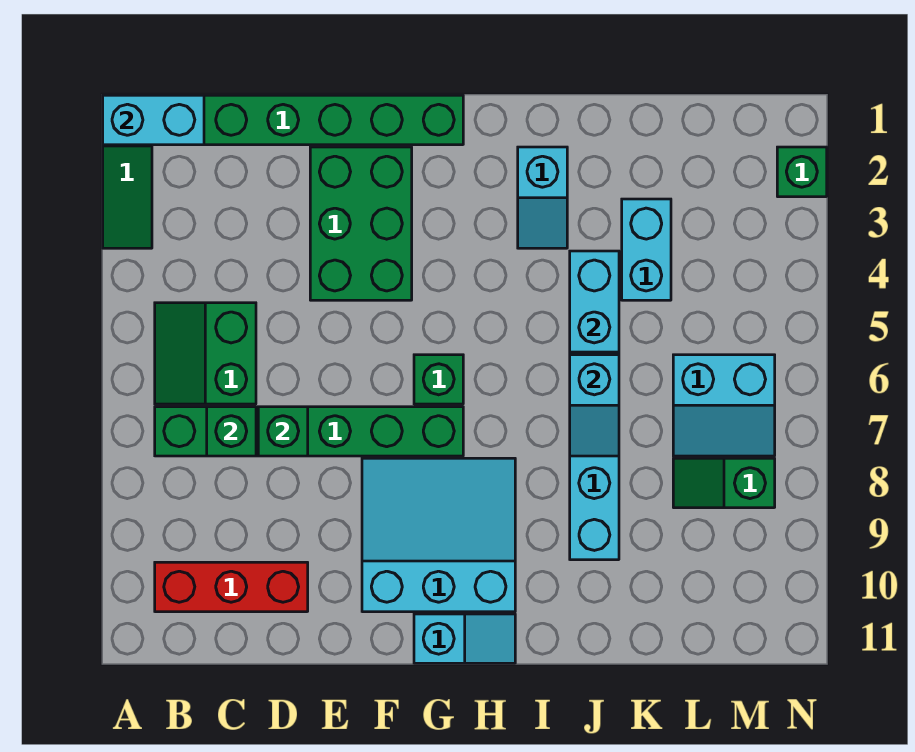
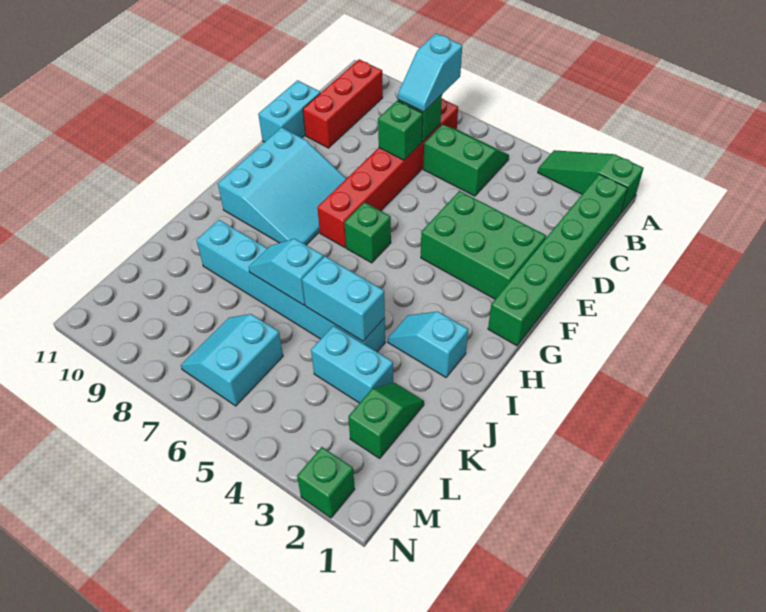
cyan brick A1:B1 level 2 -> cyan brick D11:E11 level 1
green brick B7:G7 level 1 -> red brick B7:G7 level 1
cyan slope G11:H11 level 1 top G -> cyan slope B7:C7 level 3 top B
green slope L8:M8 level 1 top M -> green slope K2:L2 level 1 top L

